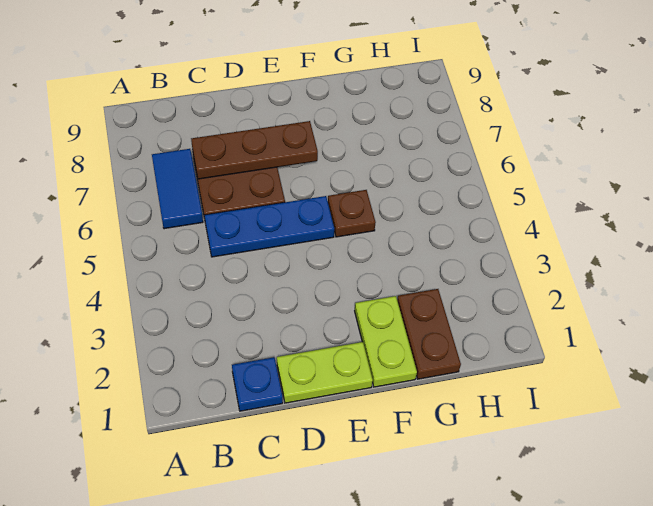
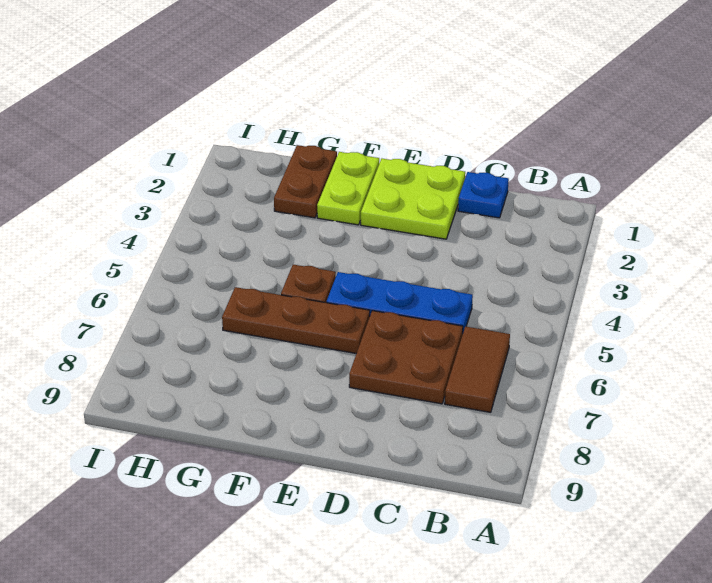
blue tile B6:B7 level 1 -> brown tile B6:B7 level 1
brown plate C7:E7 level 2 -> brown plate E6:G6 level 1
lime plate D1:E1 level 1 -> lime plate D1:E2 level 1

